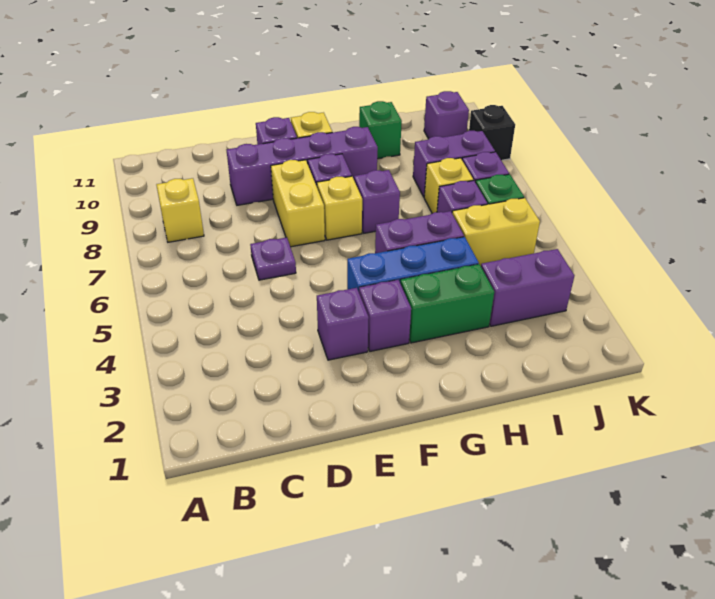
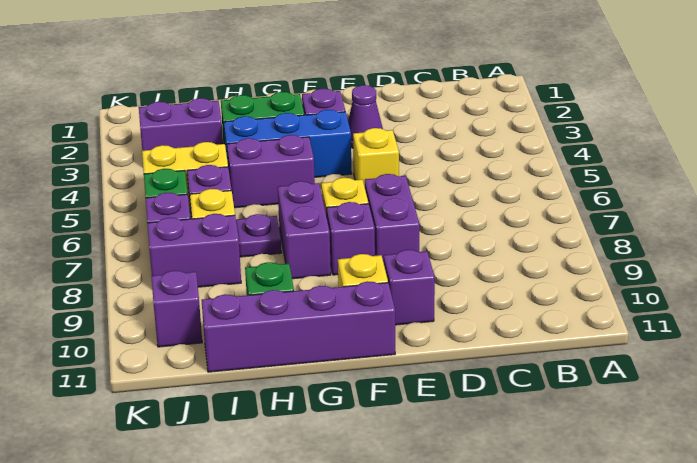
yellow brick B8 level 1 -> yellow brick E5 level 1
purple plate D6 level 1 -> purple plate H7 level 1
purple brick D9:G9 level 1 -> purple brick F11:I11 level 1
purple brick E3 level 1 -> purple cone E3 level 1
yellow brick E7:E8 level 1 -> purple brick E7:E8 level 1
purple brick G7 level 1 -> purple brick G7:G8 level 1
black brick K9 level 1 -> none

